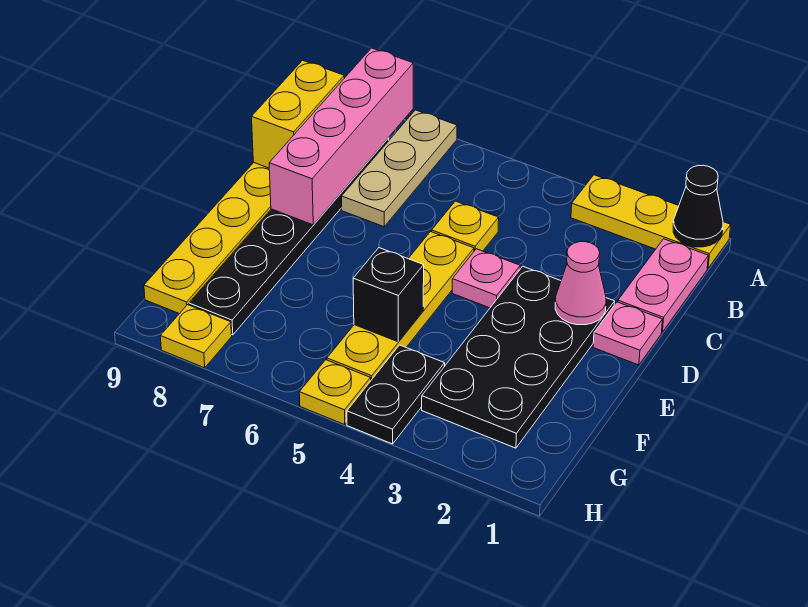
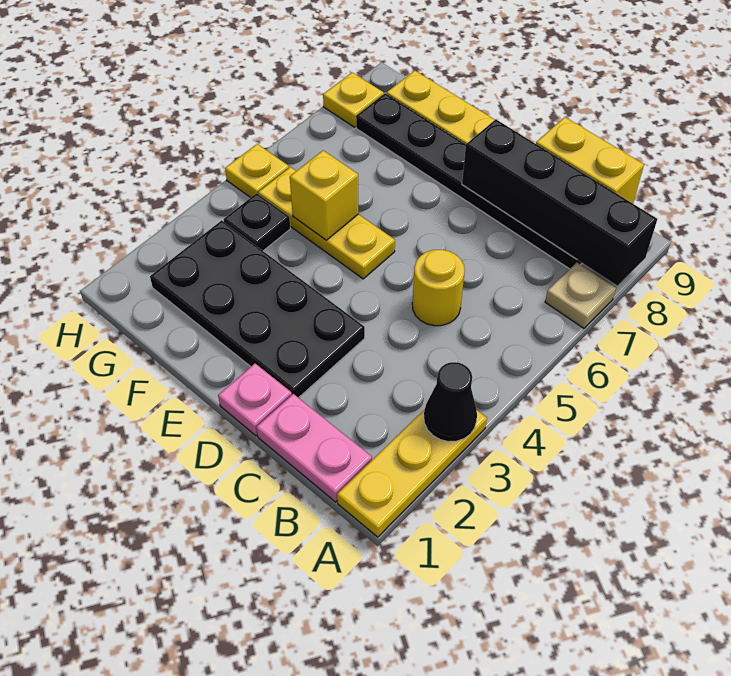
black cone A1 level 2 -> black cone A3 level 2
tan plate A7:C7 level 1 -> tan plate A7 level 1
pink brick A8:D8 level 2 -> black brick A8:D8 level 2
yellow plate C5 level 1 -> yellow round brick C5 level 1
pink cone D2 level 2 -> none
pink plate D4 level 1 -> none
yellow plate D5:G5 level 1 -> yellow plate E5:G5 level 1
black brick F5 level 2 -> yellow brick F5 level 2
black plate G4:H4 level 1 -> black plate G4 level 1

